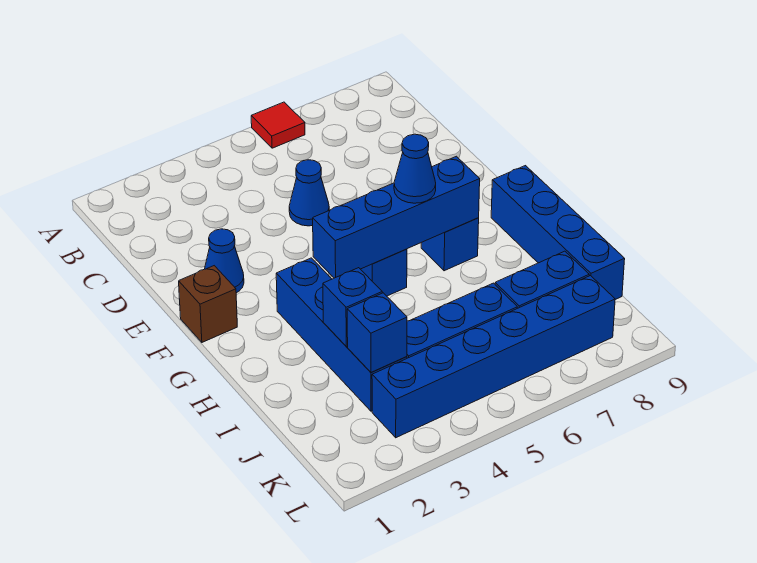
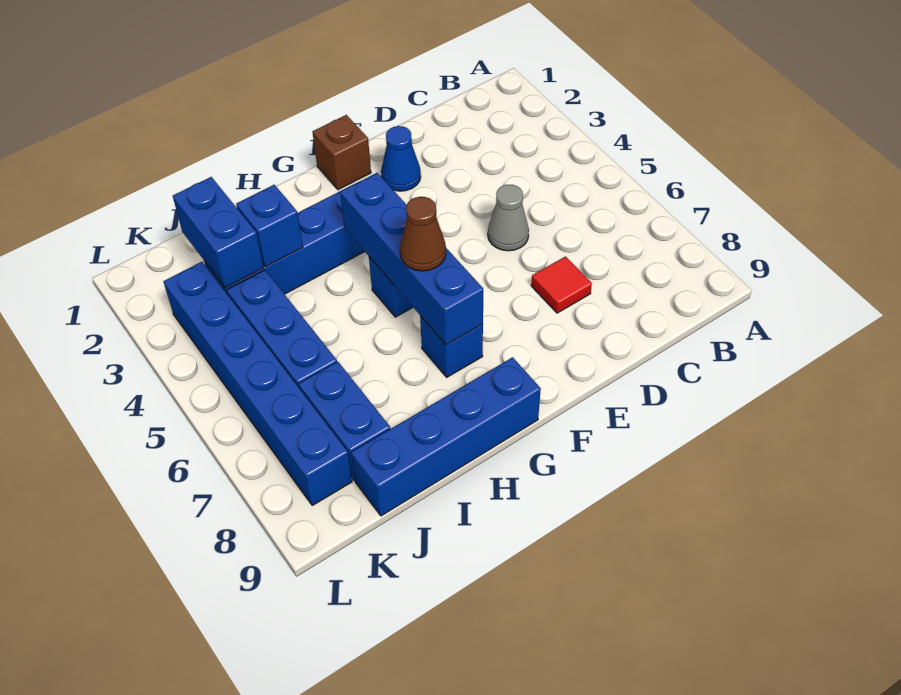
red tile A6 level 1 -> red tile D7 level 1
blue cone D5 level 1 -> grey cone D5 level 1
blue cone G6 level 3 -> brown cone G6 level 3
blue brick J3 level 2 -> blue brick J2:J3 level 2

